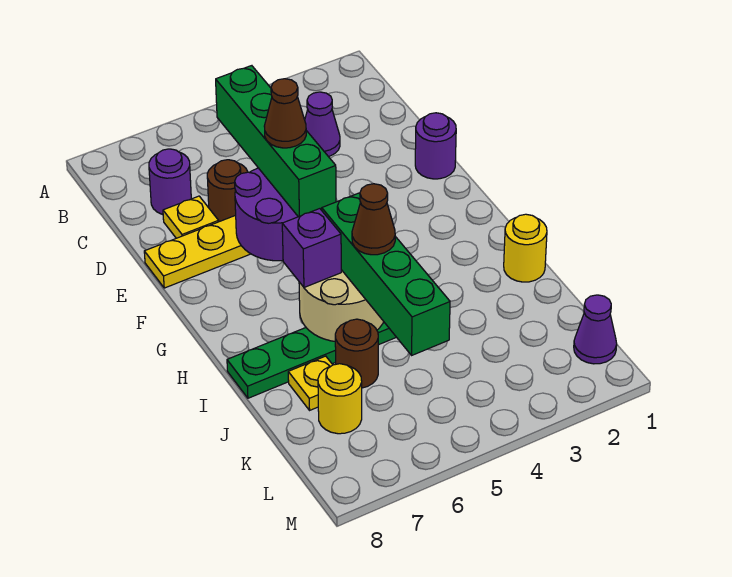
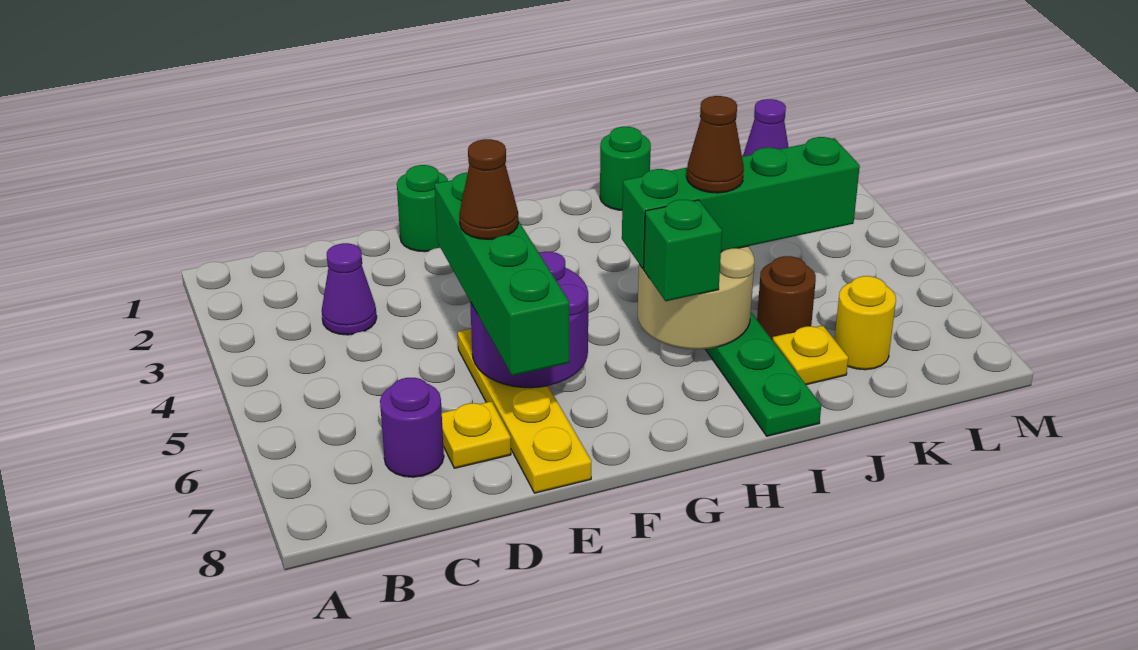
green brick C5:F5 level 3 -> green brick E4:E7 level 3
brown round brick D6 level 1 -> none
purple round brick E1 level 1 -> green round brick E1 level 1
purple brick H6 level 3 -> green brick H6 level 3
yellow round brick I1 level 1 -> green round brick I1 level 1

